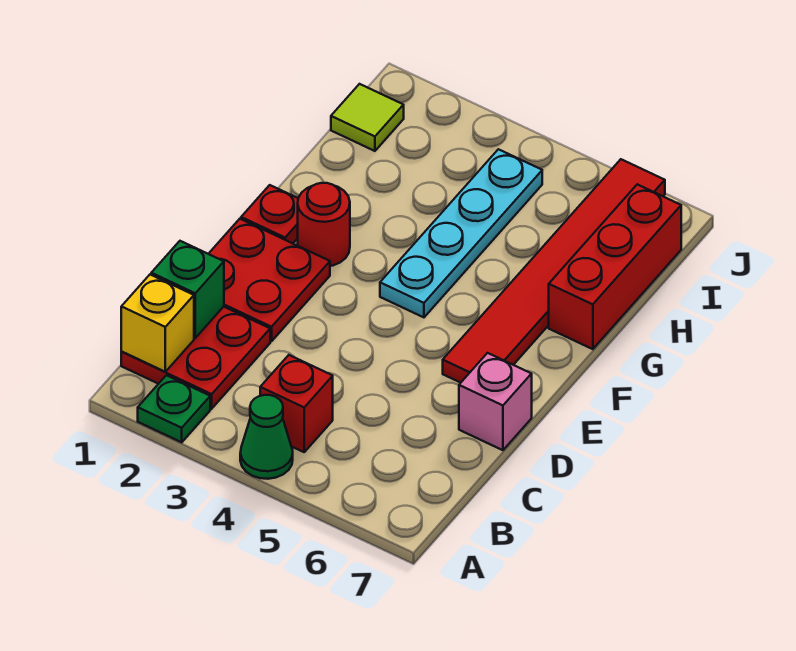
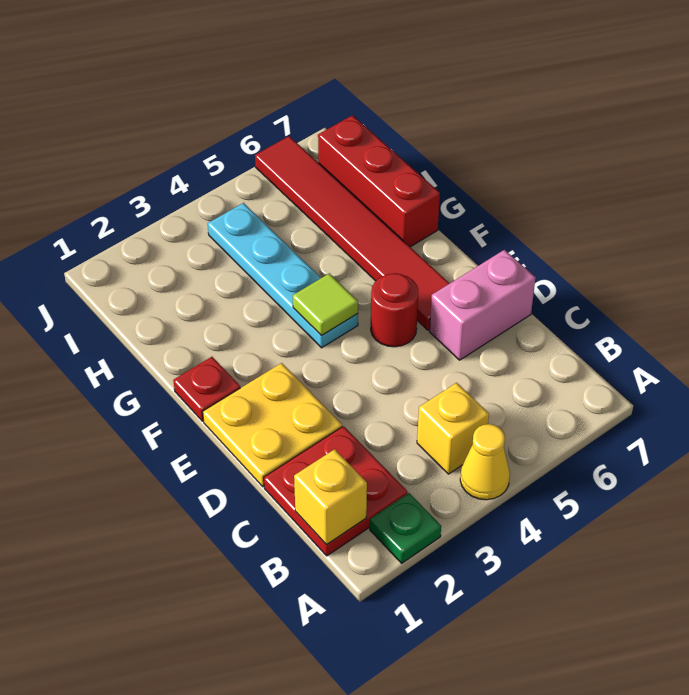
green cone A4 level 1 -> yellow cone A4 level 1
red brick B4 level 1 -> yellow brick B4 level 1
green brick C1 level 2 -> none
red plate D1:E2 level 1 -> yellow plate D1:E2 level 1
pink brick D7 level 1 -> pink brick D6:D7 level 1
red round brick F2 level 1 -> red round brick E5 level 1
lime tile I1 level 1 -> lime tile F4 level 2

